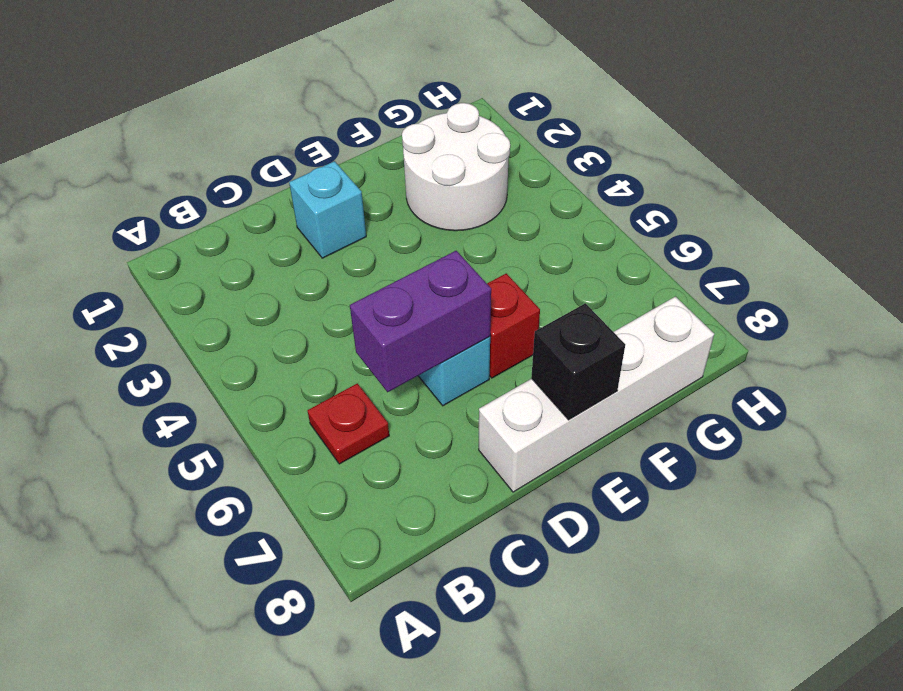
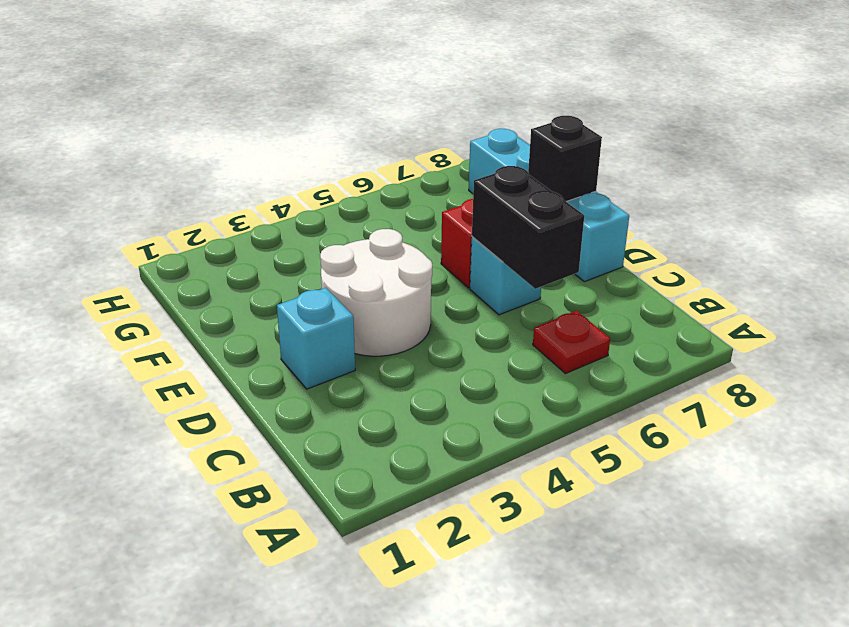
purple brick C6:D6 level 2 -> black brick C6:D6 level 2
white brick D8:G8 level 1 -> cyan brick D8:G8 level 1
white round brick F2:G3 level 1 -> white round brick D3:E4 level 1

